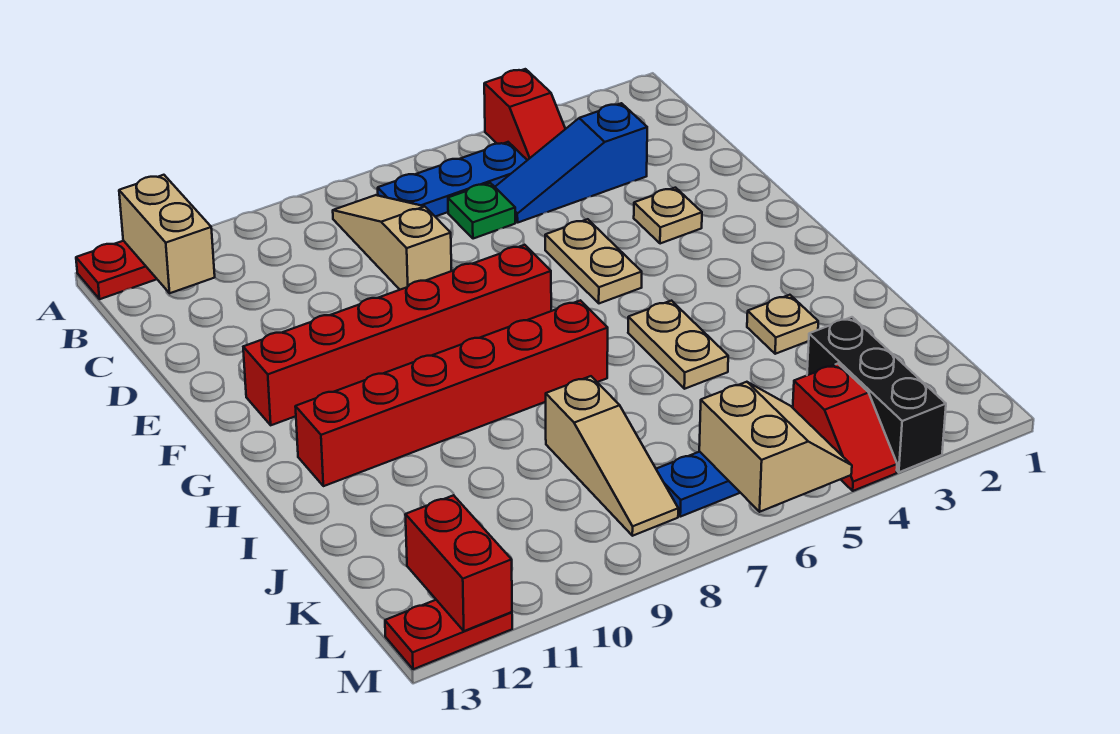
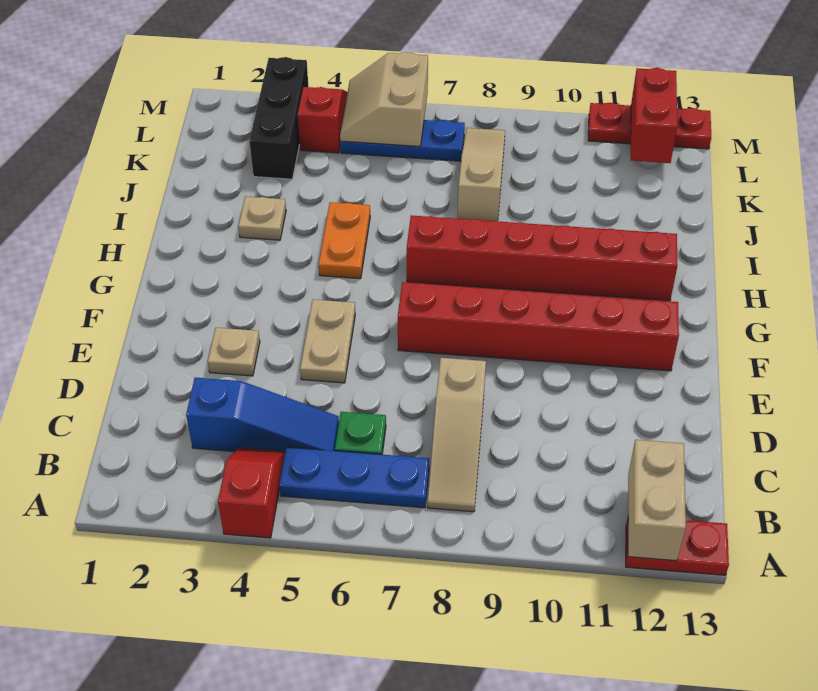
tan plate H5:I5 level 1 -> orange plate H5:I5 level 1
red plate M12:M13 level 1 -> red plate M11:M13 level 1

